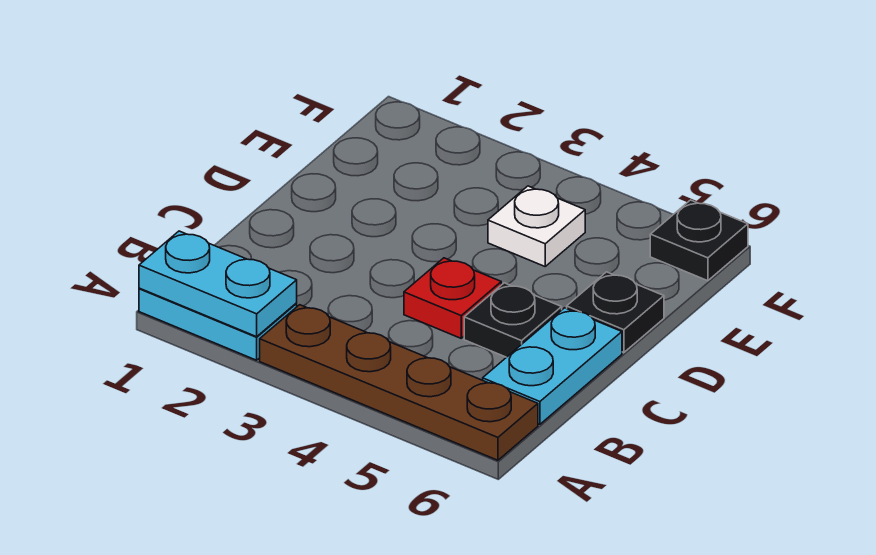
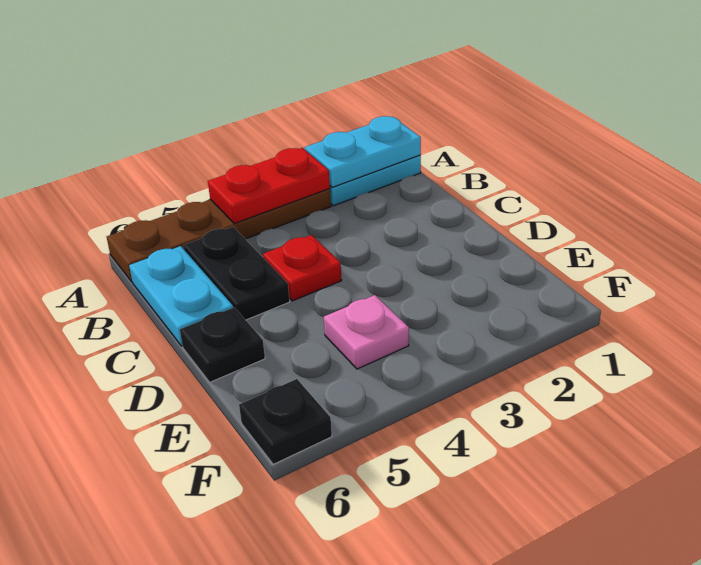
none -> red plate A3:A4 level 2
black plate C5 level 1 -> black plate B5:C5 level 1
white plate E4 level 1 -> pink plate E4 level 1

